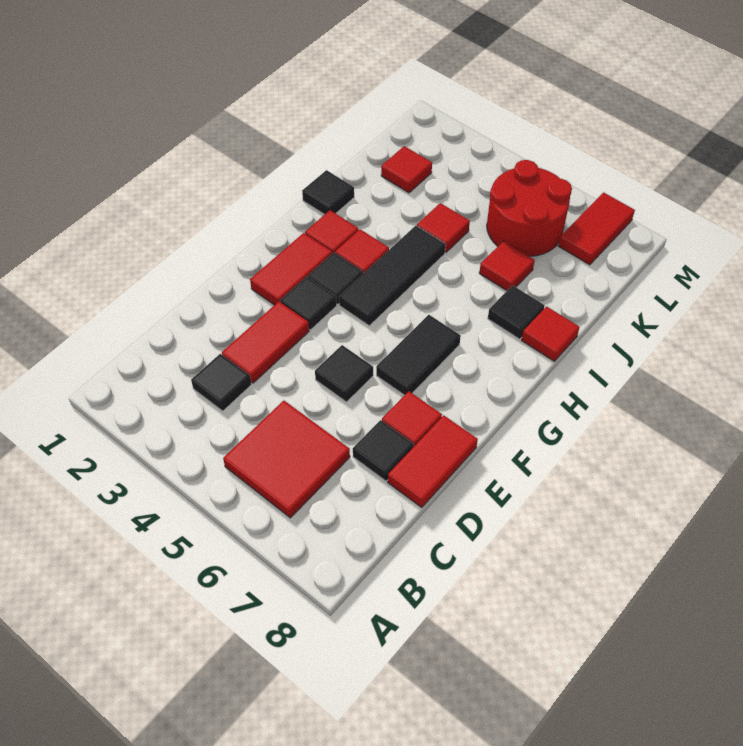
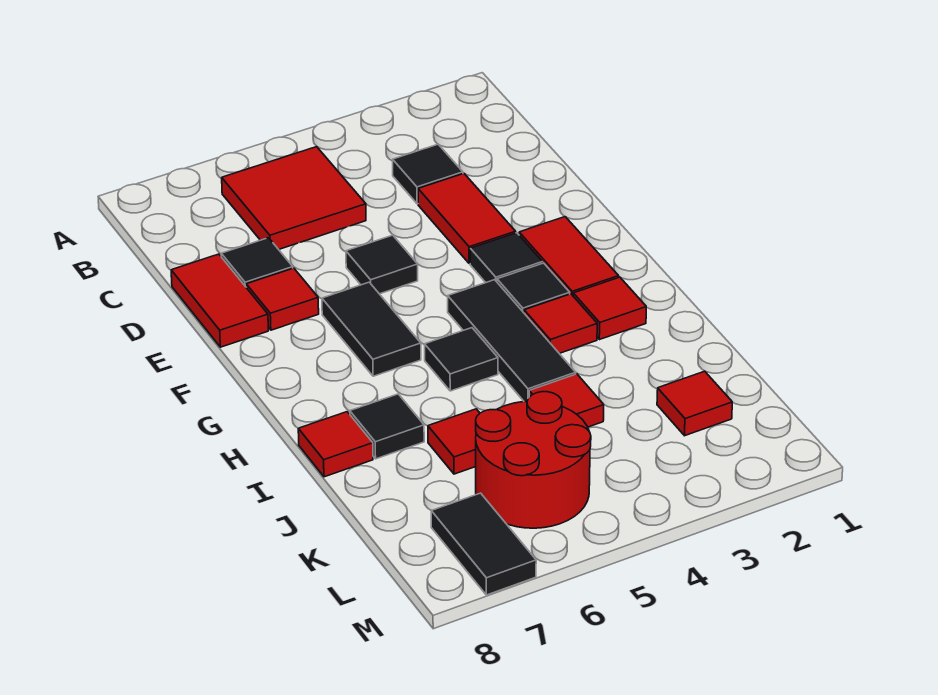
black tile I1 level 1 -> black tile H5 level 1
red tile L7:M7 level 1 -> black tile L7:M7 level 1

